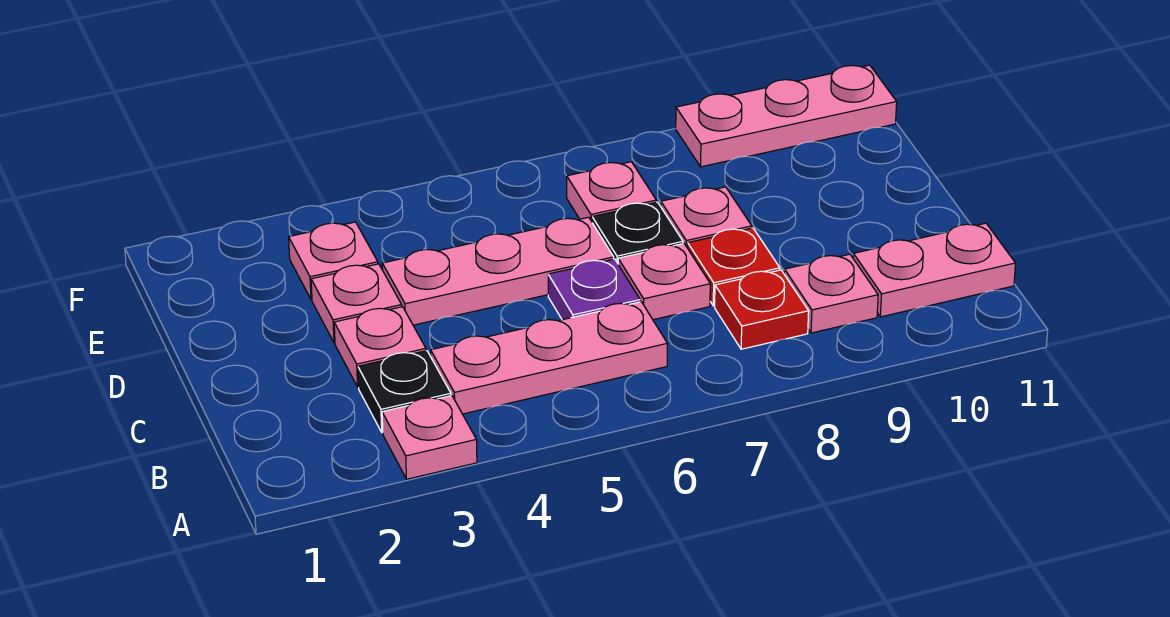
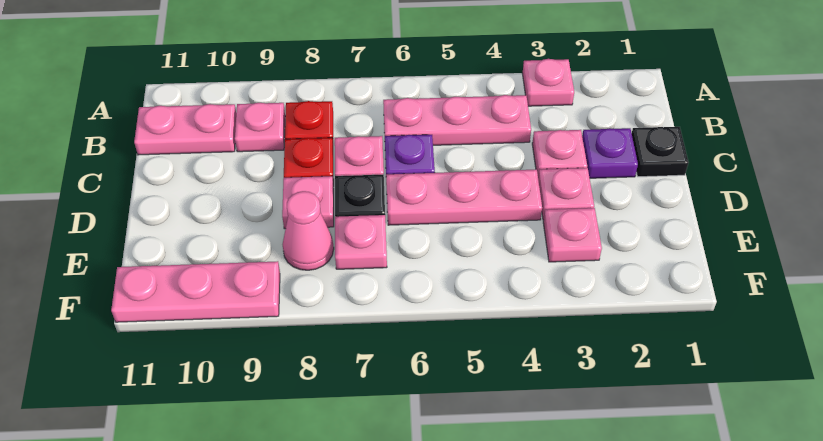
black plate B3 level 1 -> black plate C1 level 1
none -> purple plate C2 level 1
none -> pink cone E8 level 1

